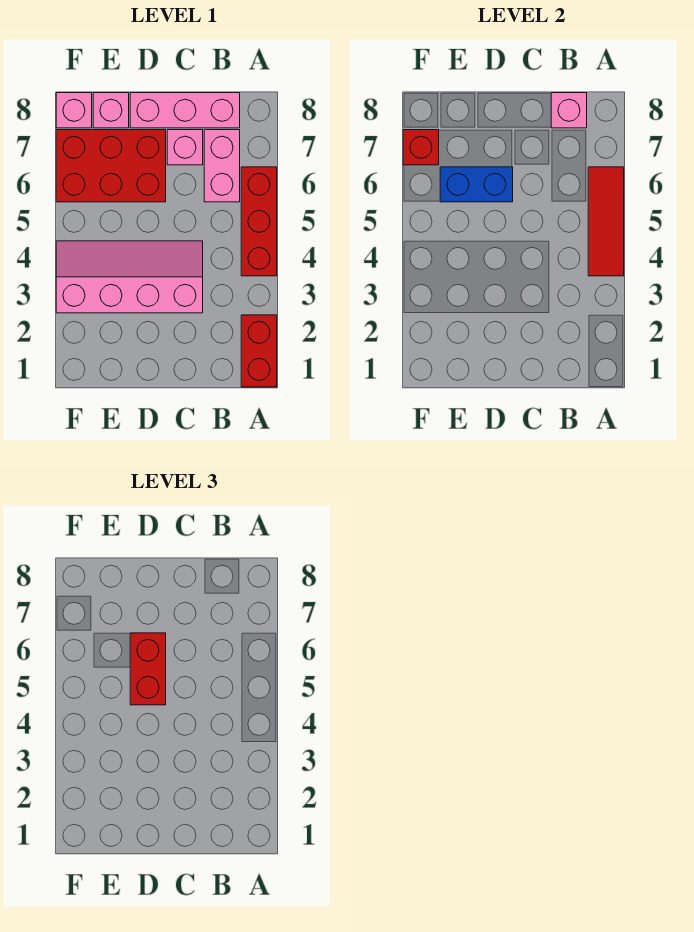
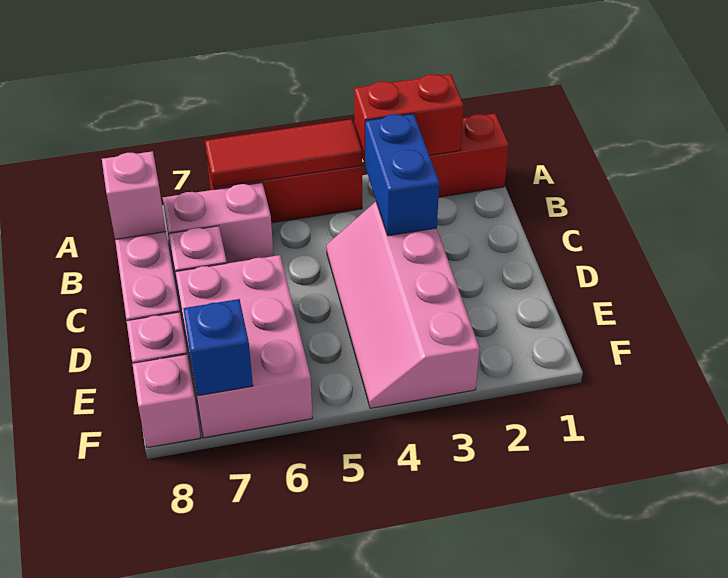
red brick D5:D6 level 3 -> red brick A2:A3 level 2
red brick D6:F7 level 1 -> pink brick D6:F7 level 1
blue brick D6:E6 level 2 -> blue brick B3:C3 level 2
red brick F7 level 2 -> blue brick F7 level 2

